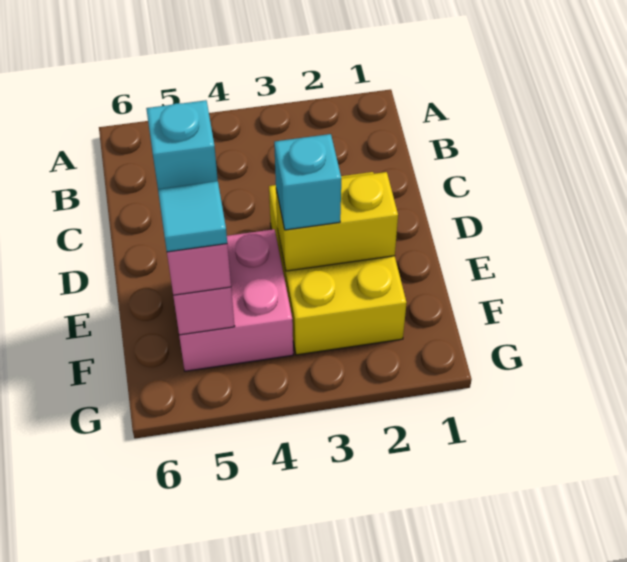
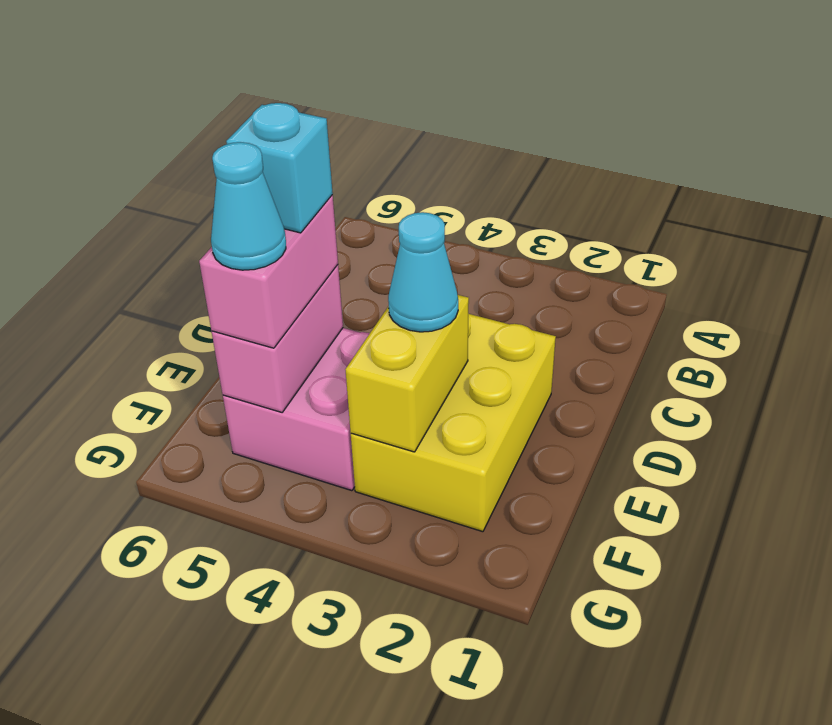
yellow brick E2:E3 level 2 -> yellow brick E3:F3 level 2
cyan brick E3 level 3 -> cyan cone E3 level 3
cyan tile F5 level 4 -> cyan cone F5 level 4

